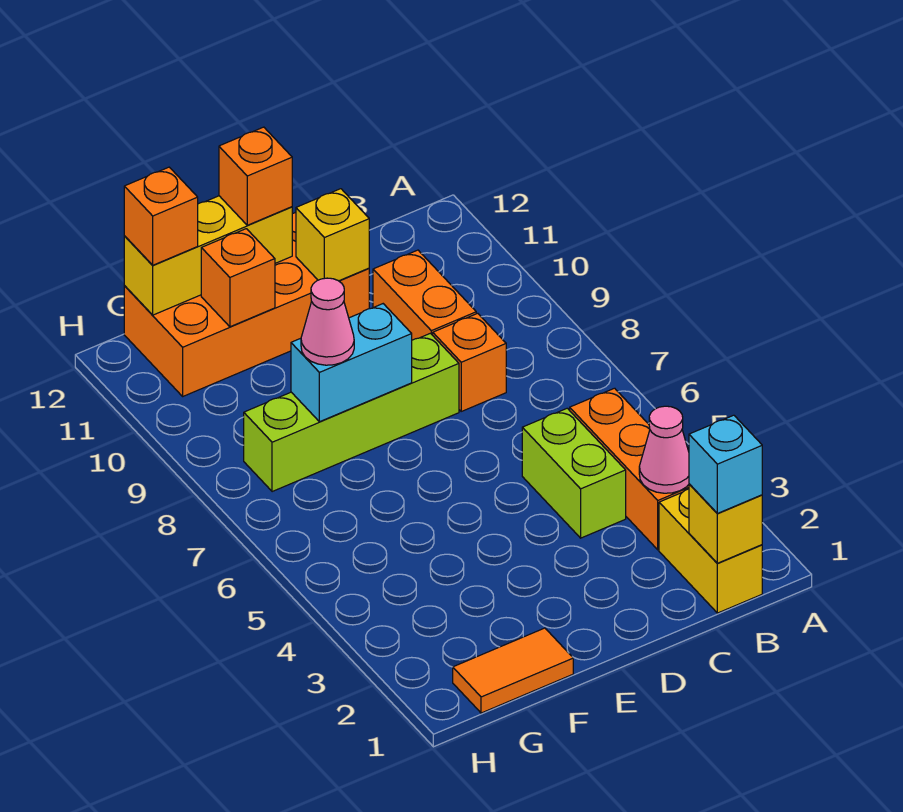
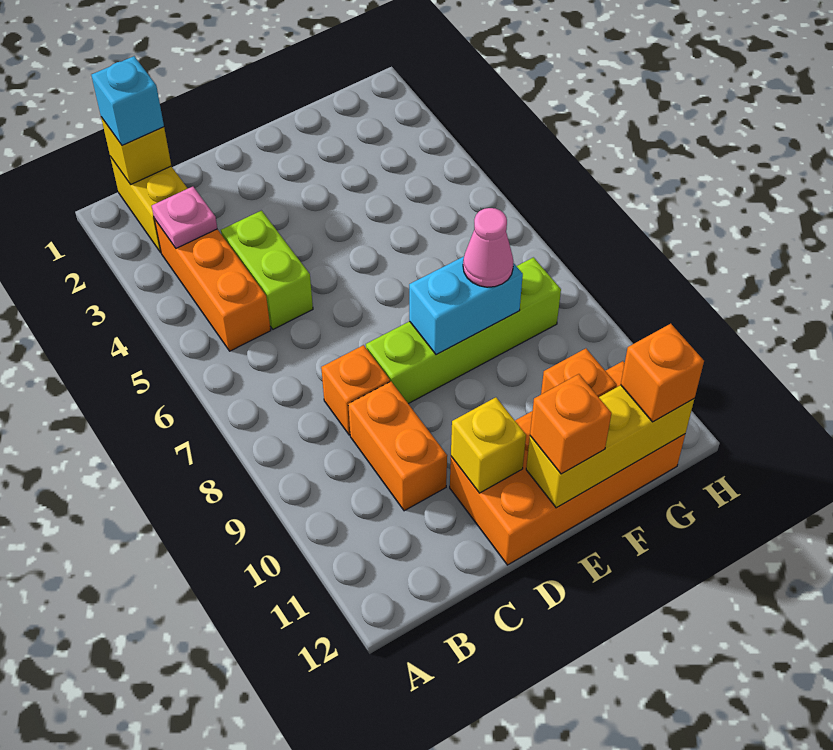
pink cone B3 level 2 -> pink plate B3 level 2
orange tile F1:G1 level 1 -> none

